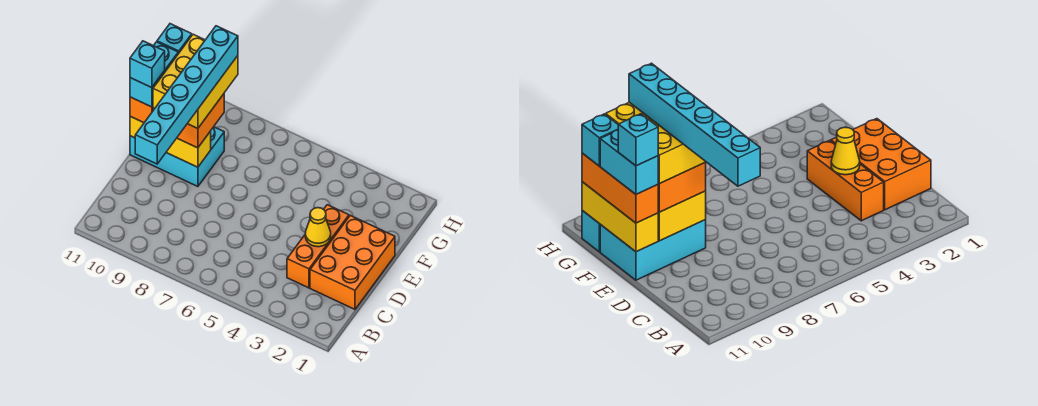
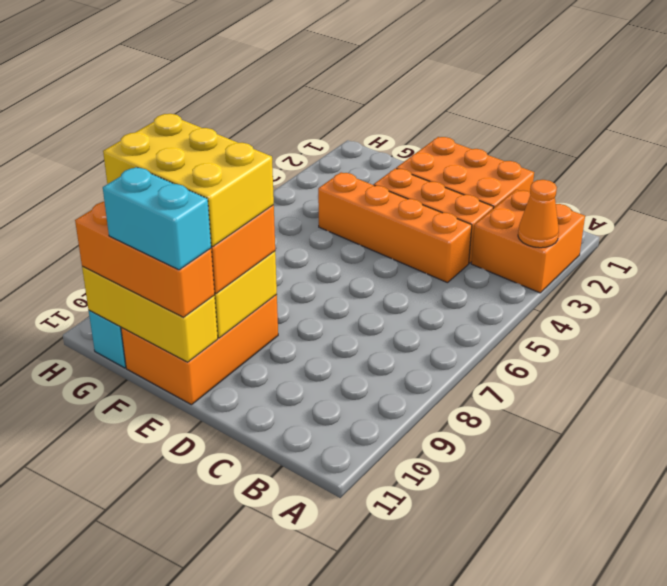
none -> orange brick A2:B3 level 1
none -> orange cone A3 level 2
cyan brick B9:G9 level 5 -> none
none -> orange brick C4:F4 level 1
yellow cone D3 level 2 -> none
cyan brick E9:F11 level 1 -> orange brick E9:F11 level 1
cyan brick E11 level 5 -> none
cyan brick G11 level 4 -> none

